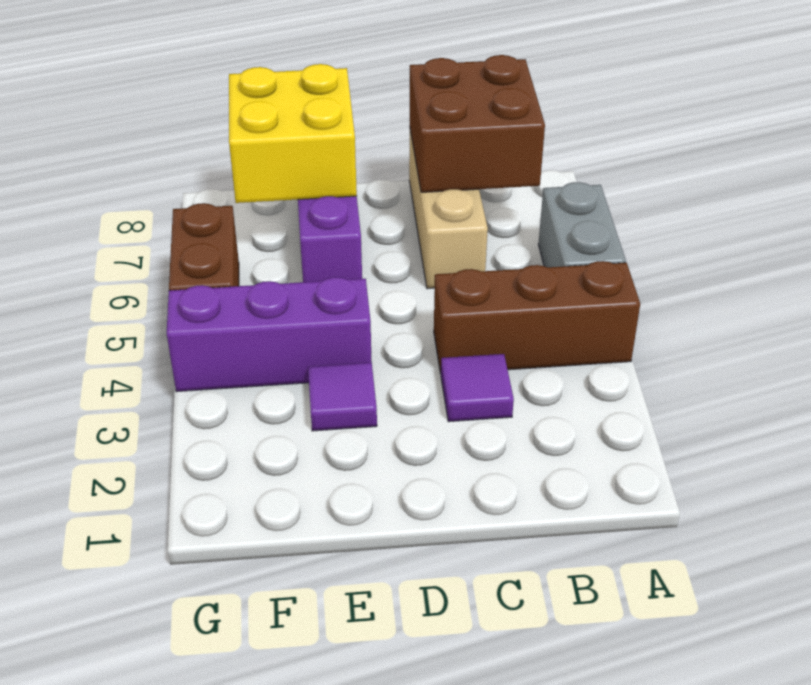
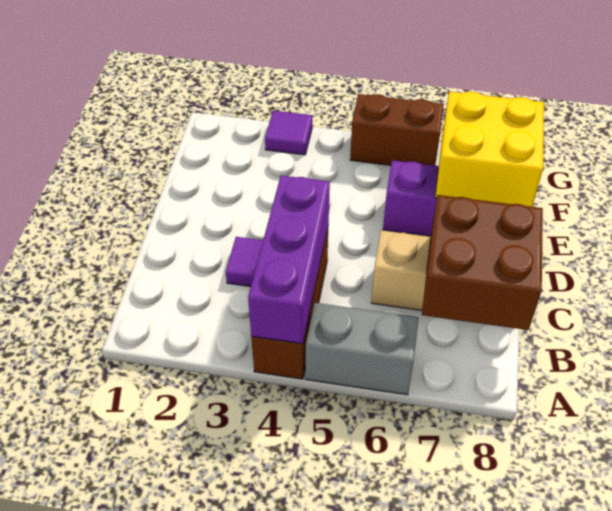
purple tile E3 level 1 -> purple tile G3 level 1
purple brick E4:G4 level 1 -> purple brick A4:C4 level 2

